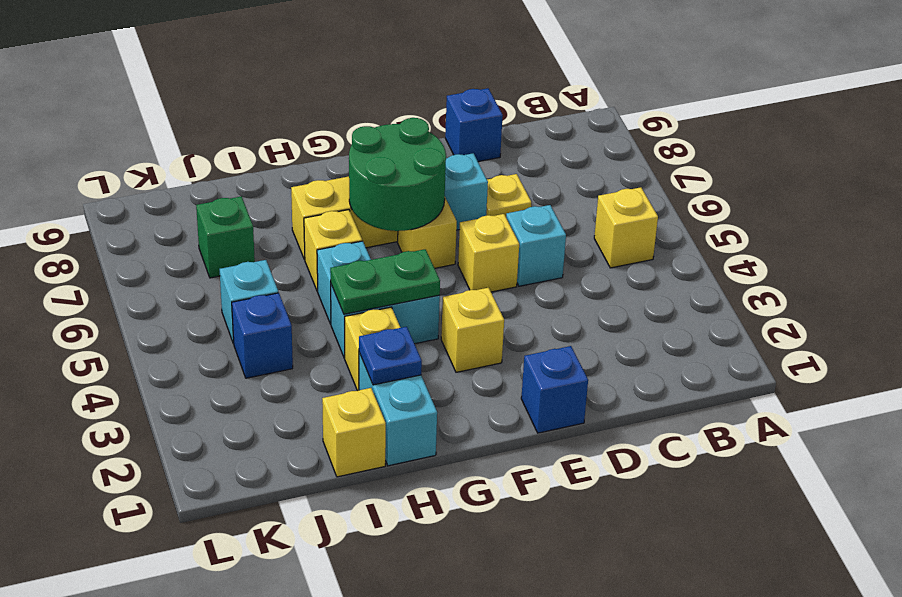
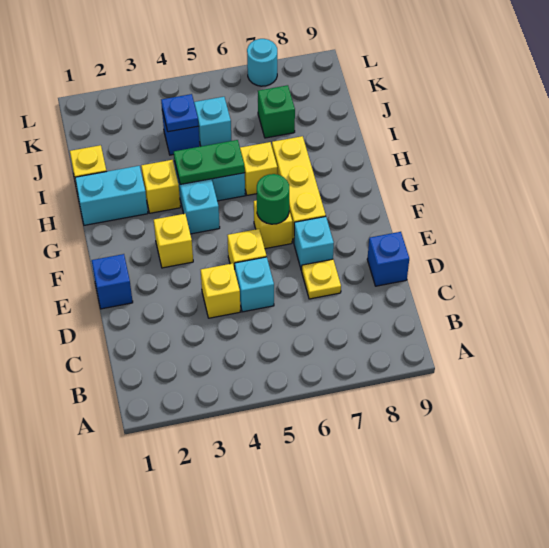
yellow brick B5 level 1 -> yellow brick D4 level 1
green round brick F6:G7 level 2 -> green round brick F6 level 2
green plate G4:H4 level 2 -> green plate H4:H5 level 2
blue plate H2 level 2 -> blue plate J4 level 2
none -> cyan round brick L7 level 1

